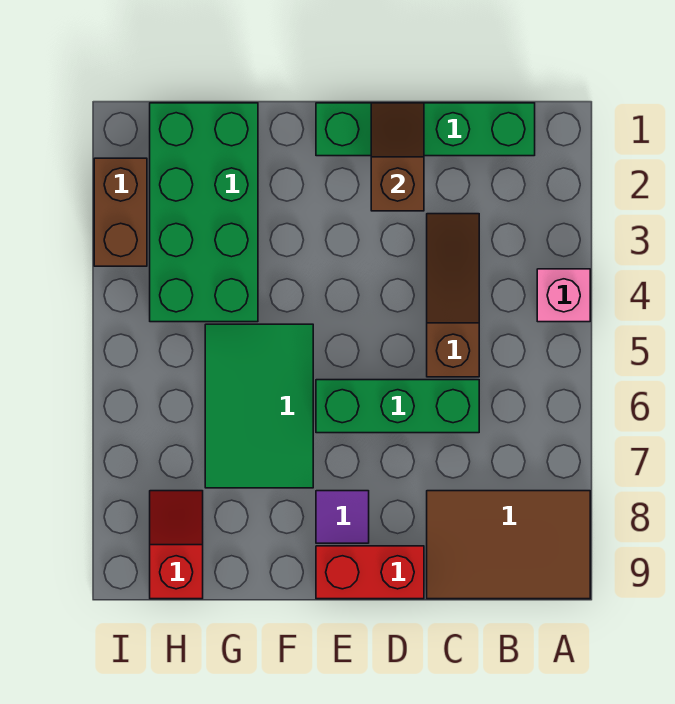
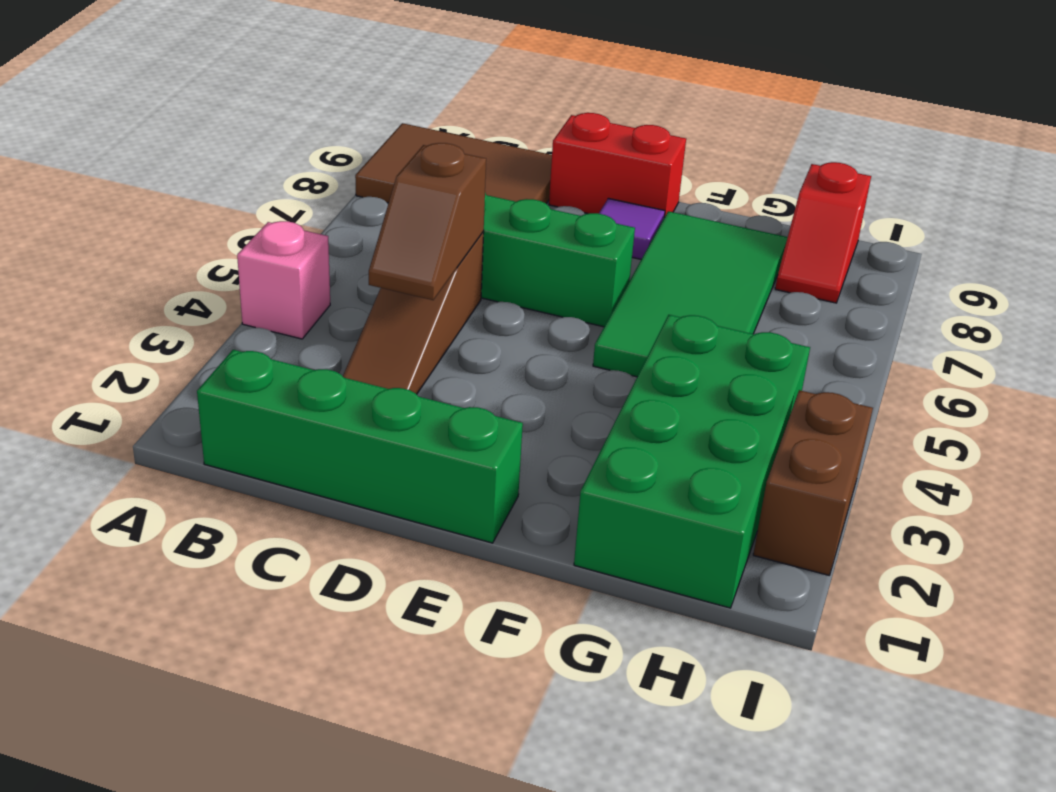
brown slope D1:D2 level 2 top 2 -> brown slope C4:C5 level 2 top 5
green tile F5:G7 level 1 -> green tile F5:G8 level 1

